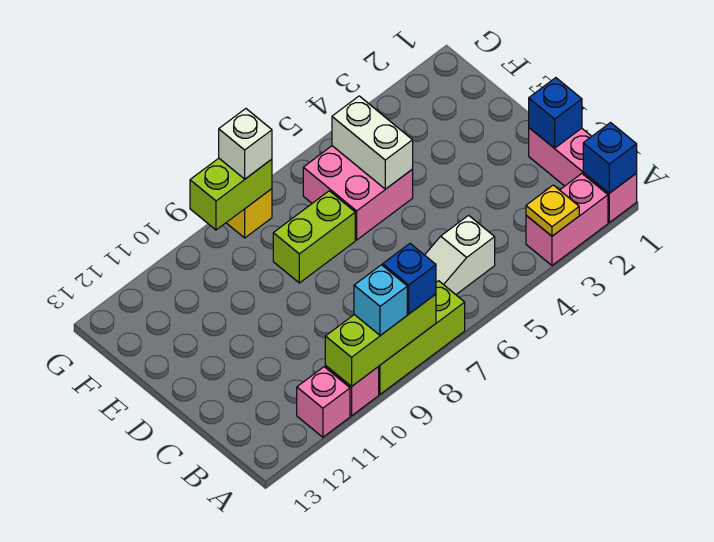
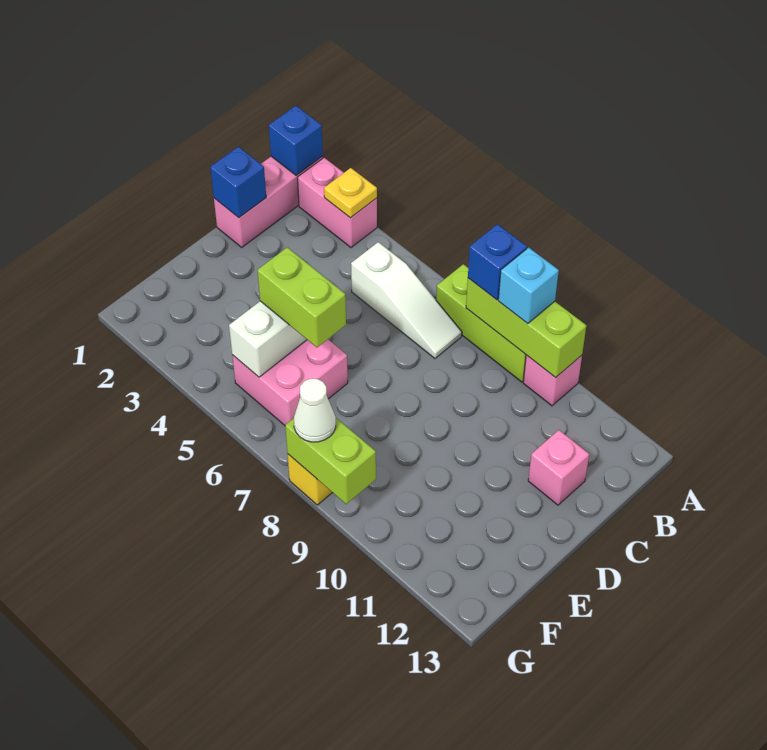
pink brick A11 level 1 -> pink brick C12 level 1
lime brick E7:E8 level 1 -> lime brick E5:E6 level 3
white brick G8 level 3 -> white cone G8 level 3

